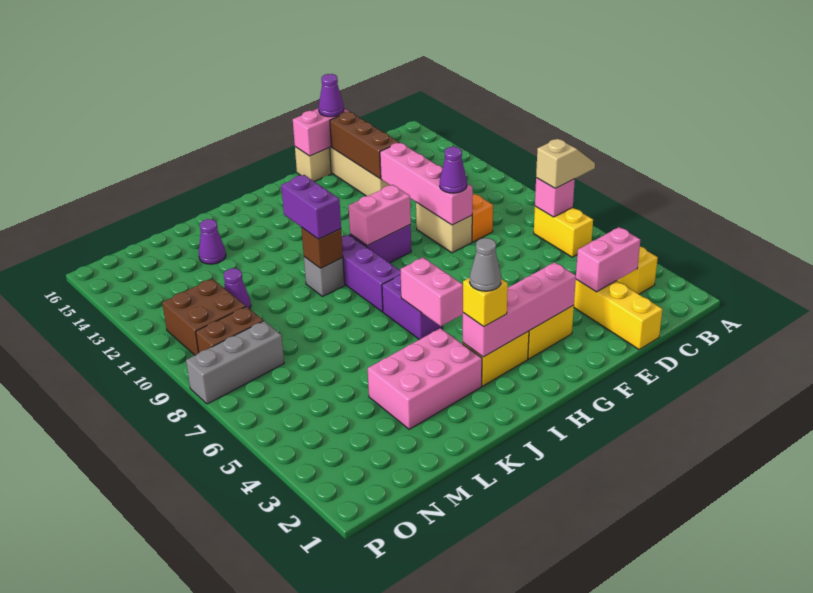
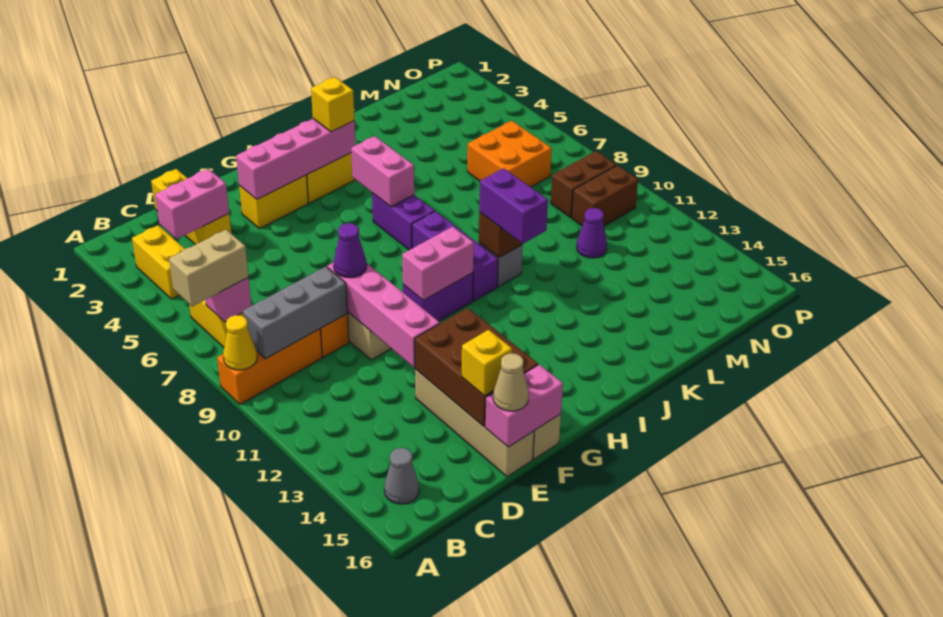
tan slope A7:B7 level 3 top B -> tan brick A7:B7 level 3
none -> orange brick A9:C9 level 1
none -> yellow cone A9 level 2
brown brick E13:E15 level 2 -> brown brick E13:F15 level 2
none -> yellow brick E15 level 3
purple cone E16 level 3 -> tan cone E16 level 3
grey cone I3 level 4 -> grey cone B15 level 1
pink brick J3:L4 level 1 -> none
purple cone L14 level 1 -> none
none -> orange brick M6:N7 level 1
grey brick N8:P8 level 1 -> grey brick B9:D9 level 2
brown brick N10:O11 level 1 -> brown brick N10:O10 level 1

